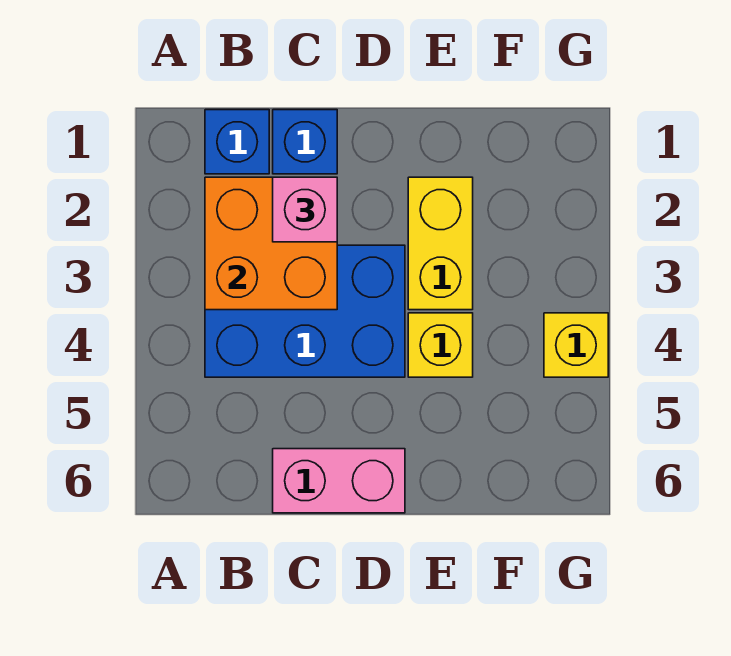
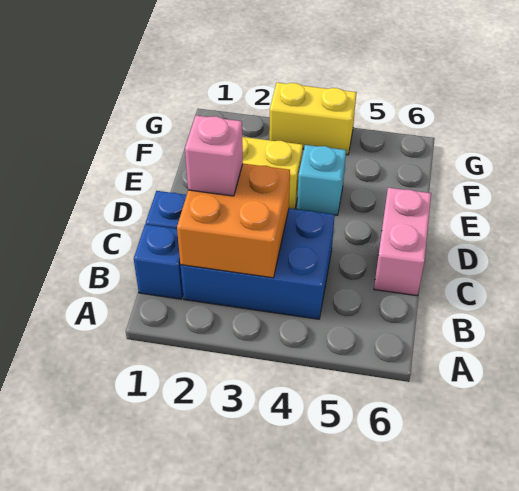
blue brick B3:D4 level 1 -> blue brick B2:C4 level 1
yellow brick E4 level 1 -> cyan brick E4 level 1
yellow brick G4 level 1 -> yellow brick G3:G4 level 1

